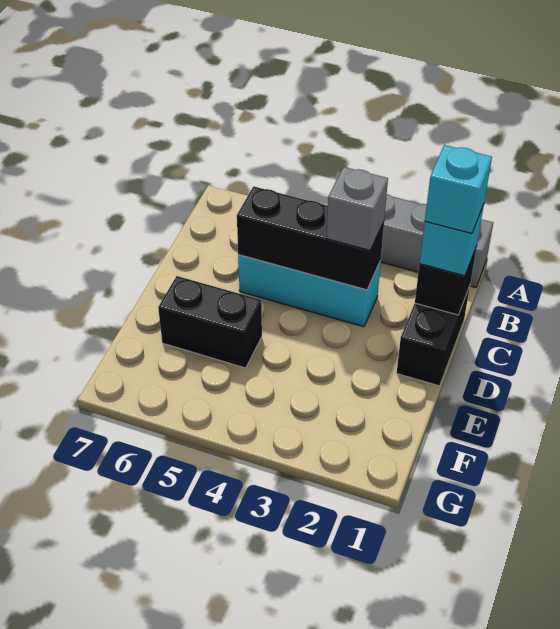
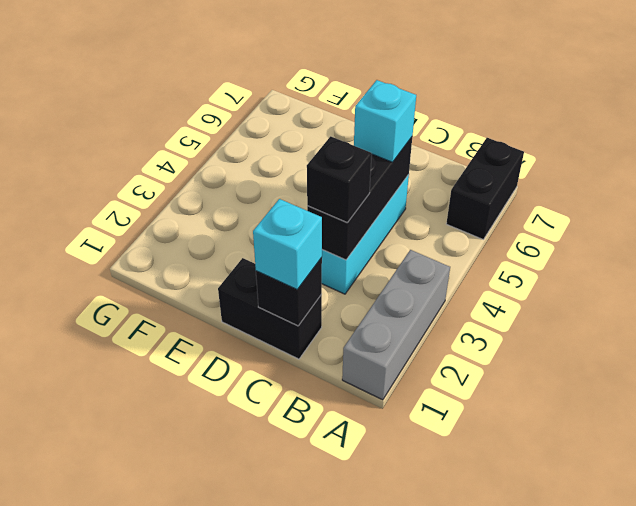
cyan brick C1 level 4 -> cyan brick C5 level 3
grey brick C3 level 3 -> black brick C3 level 3
black brick E5:E6 level 1 -> black brick A6:A7 level 1

